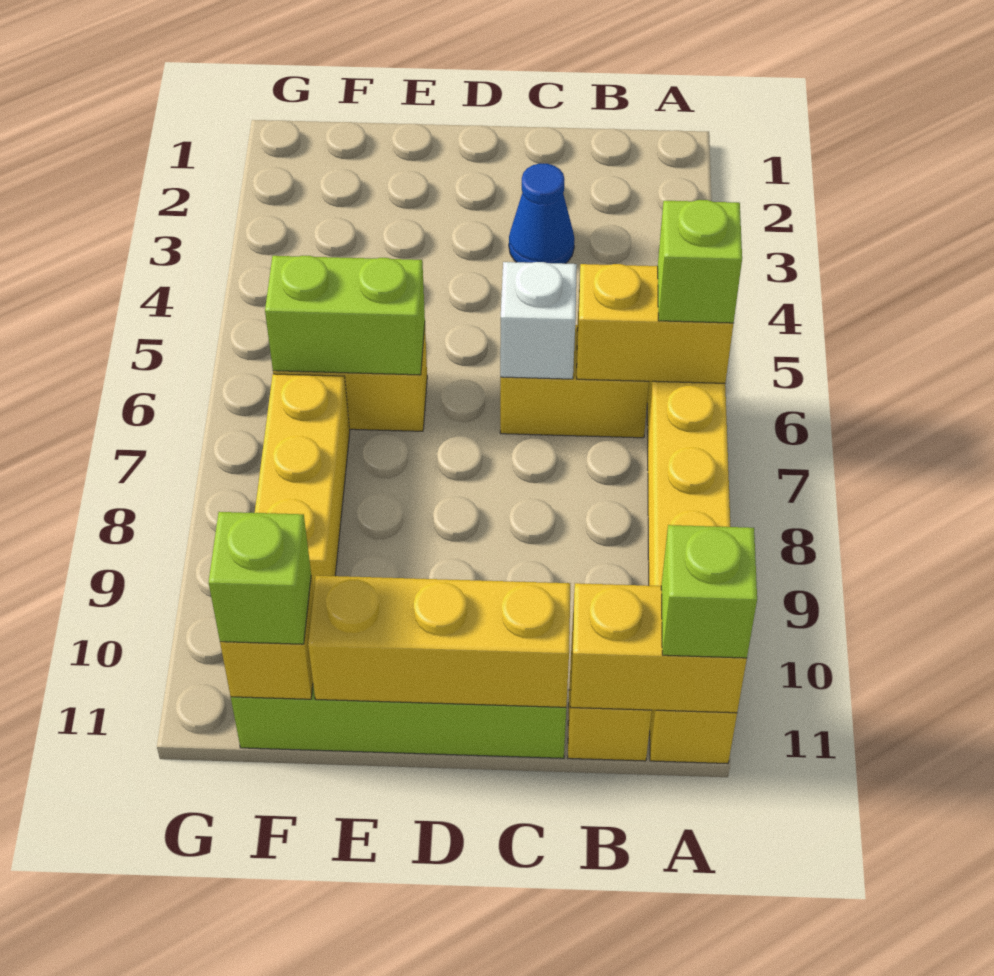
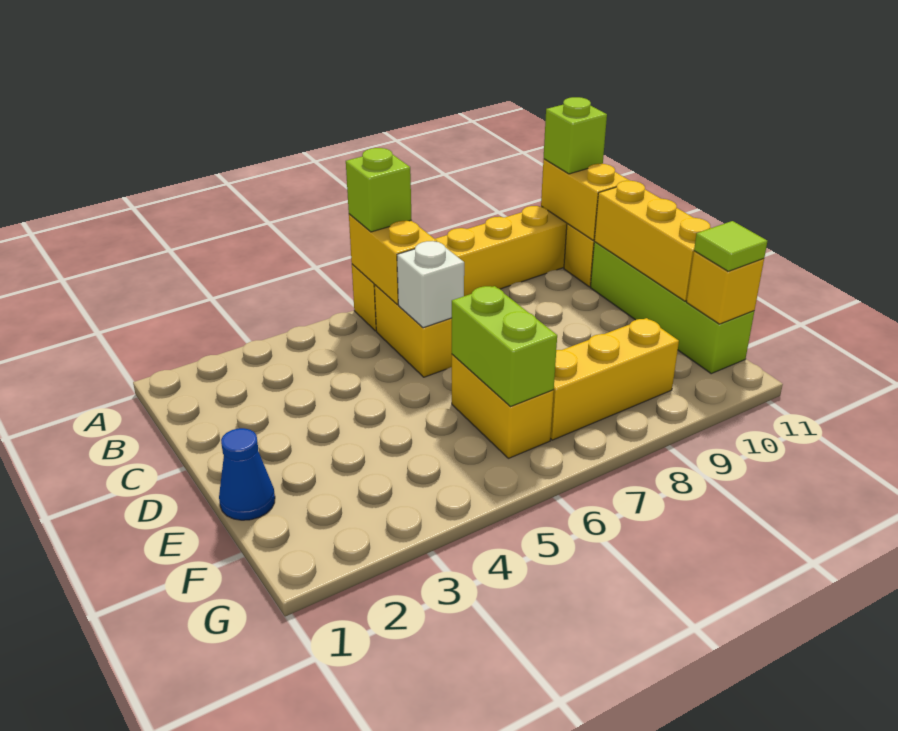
blue cone C3 level 1 -> blue cone E1 level 1
lime brick F11 level 3 -> lime tile F11 level 3

